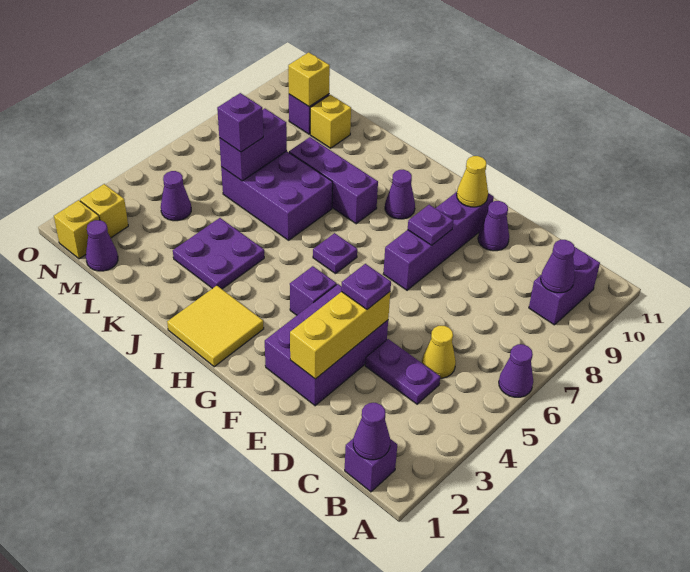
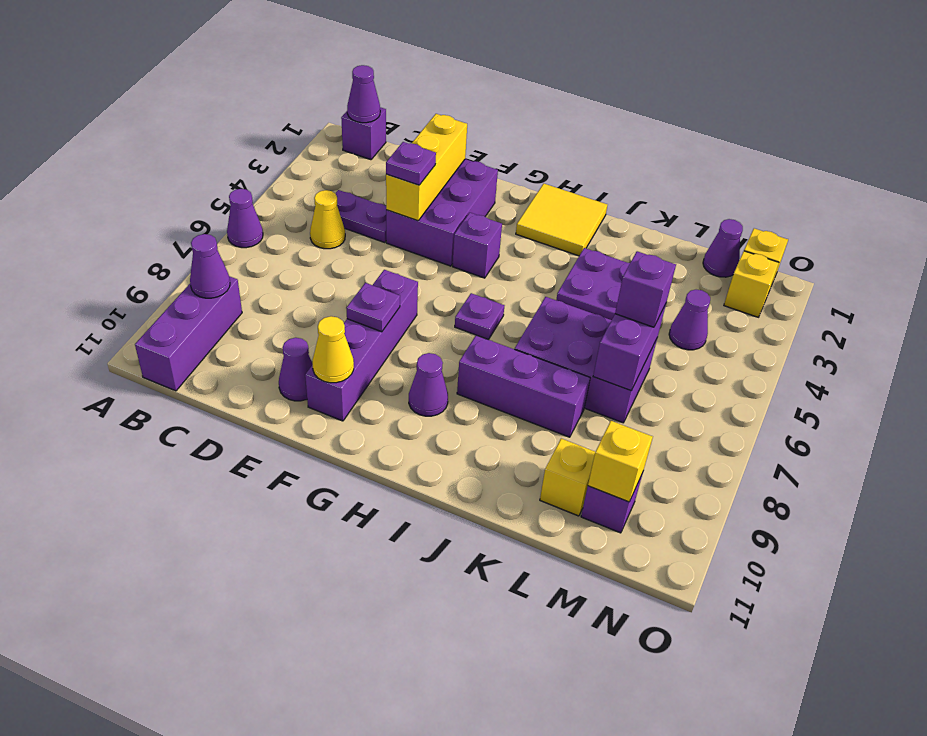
purple brick B9:B10 level 1 -> purple brick B9:B11 level 1

